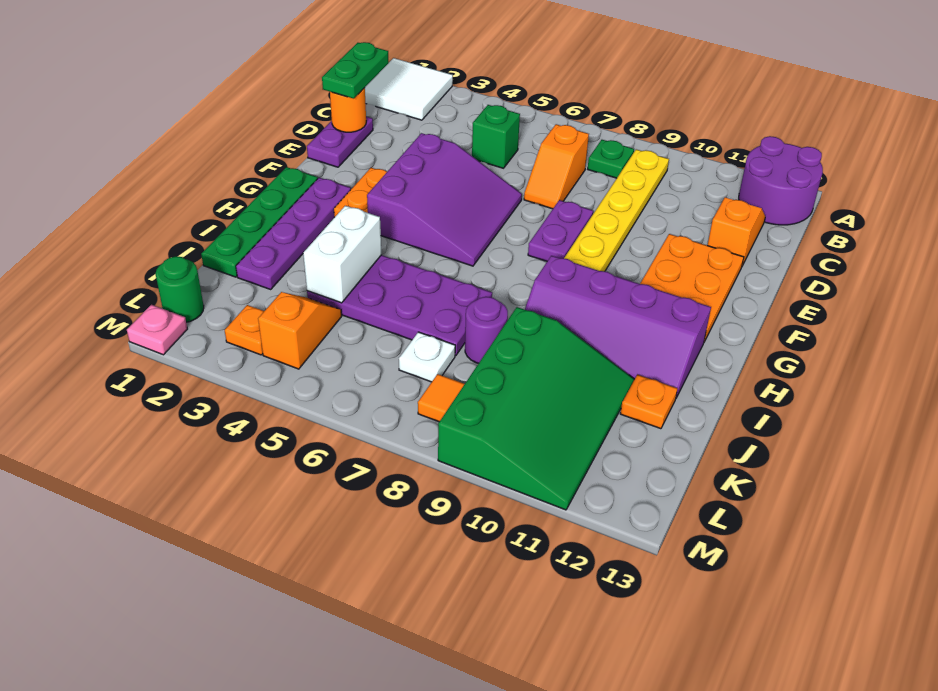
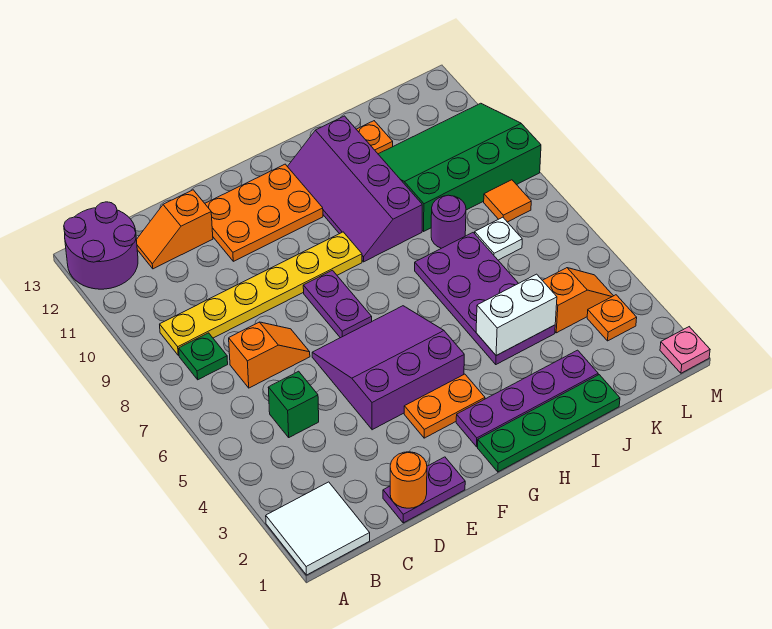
green plate C1:D1 level 3 -> none
purple plate E8:F8 level 1 -> purple plate F7:F8 level 1
purple slope H9:I12 level 1 top H -> purple slope H9:I12 level 1 top I
orange slope K4:L4 level 1 top L -> orange slope K4:L4 level 1 top K
green round brick L1 level 1 -> none

